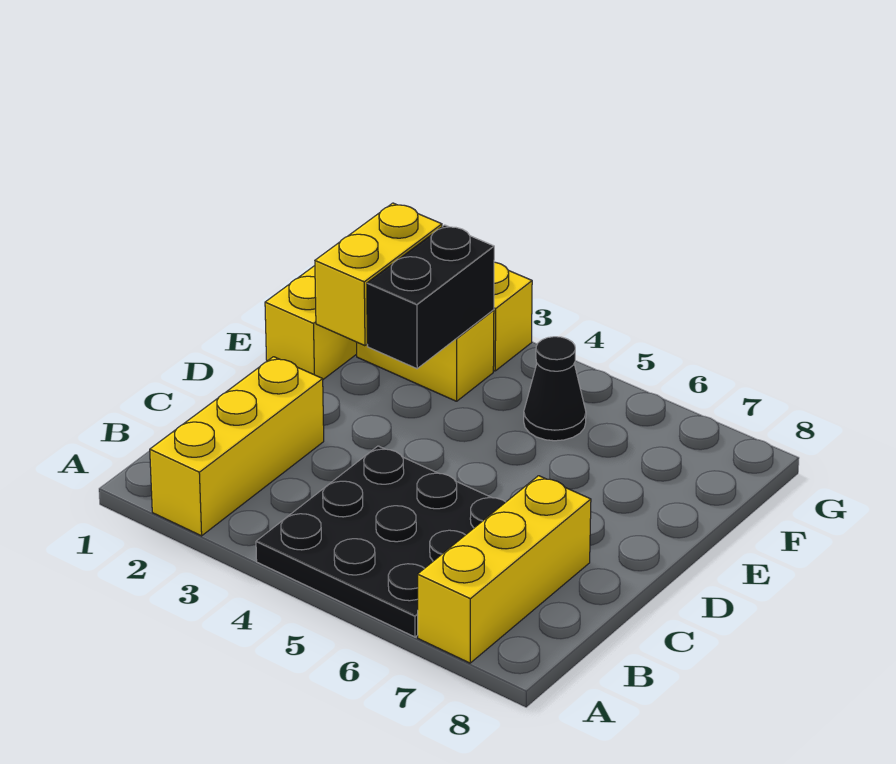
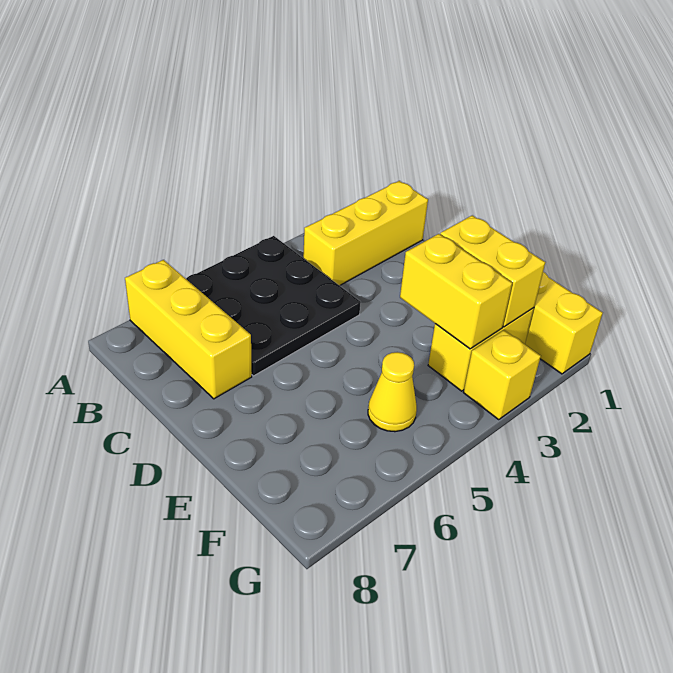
yellow brick A2:C2 level 1 -> yellow brick B1:B3 level 1
black brick E3:F3 level 2 -> yellow brick E3:F3 level 2
black cone F5 level 1 -> yellow cone F5 level 1

